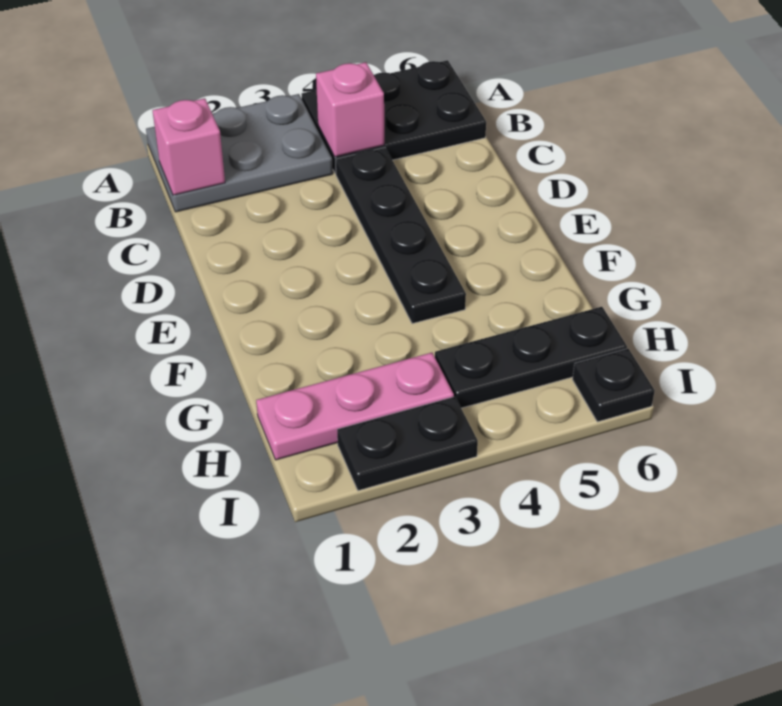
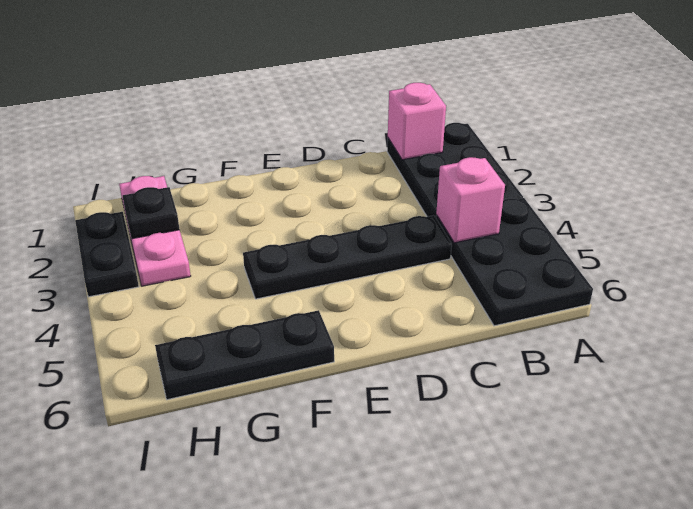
grey plate A1:B3 level 1 -> black plate A1:B3 level 1
black plate H4:H6 level 1 -> black plate F6:H6 level 1
black plate I6 level 1 -> black plate H2 level 2

